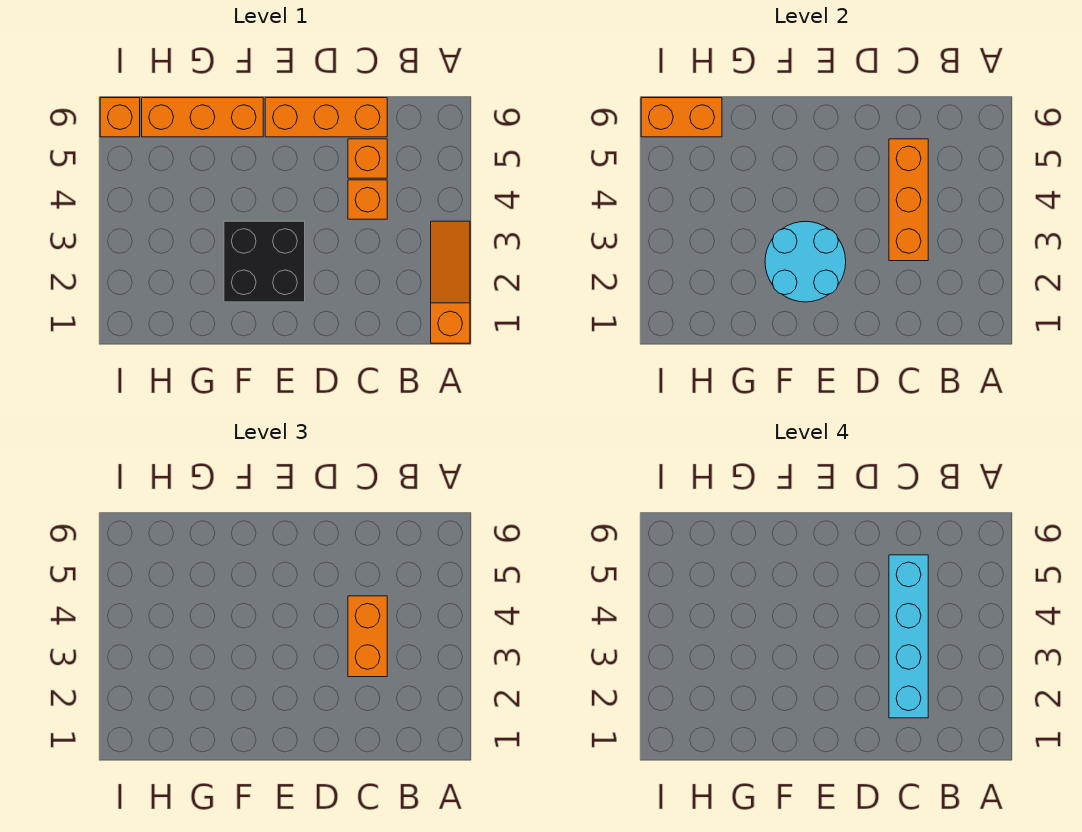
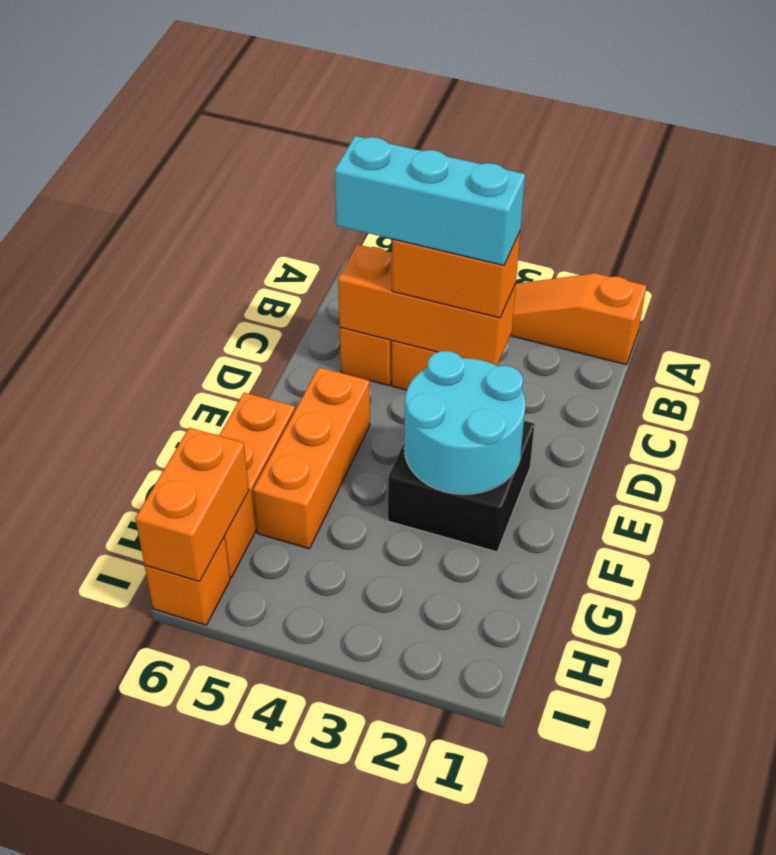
cyan brick C2:C5 level 4 -> cyan brick C3:C5 level 4
orange brick C6:E6 level 1 -> orange brick E5:G5 level 1

